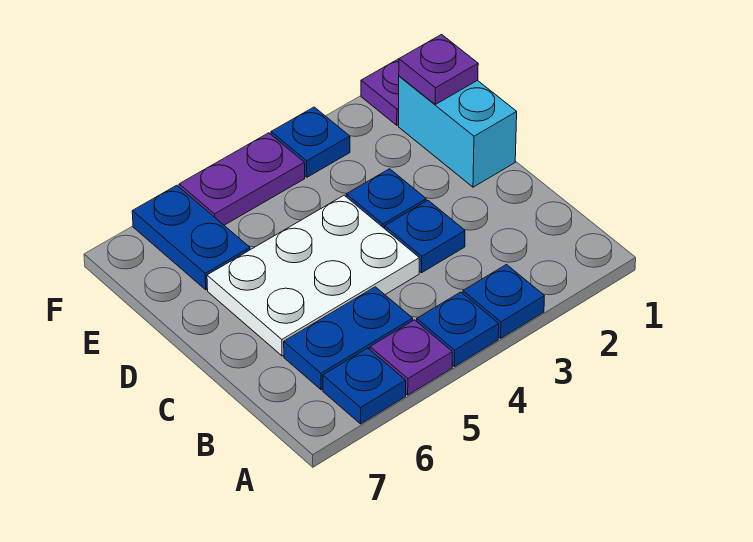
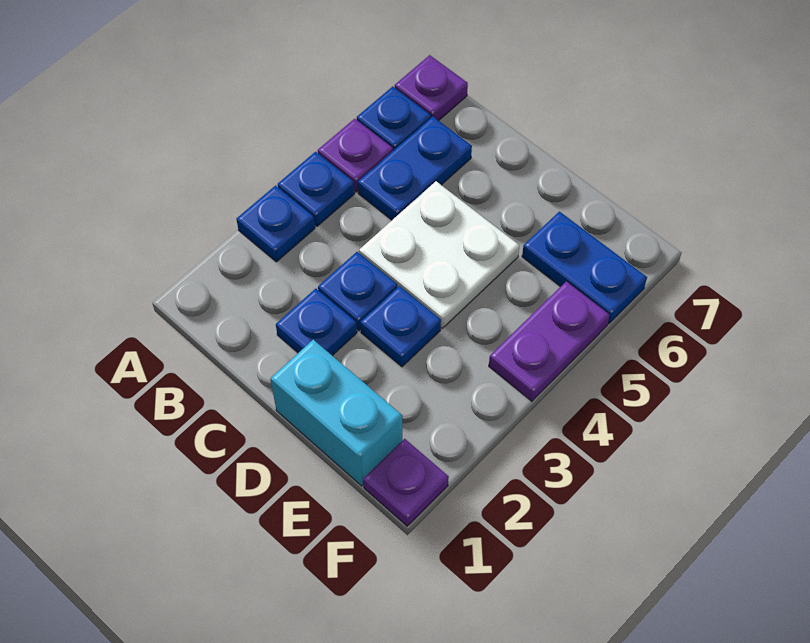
white plate C4:D6 level 1 -> white plate C4:D5 level 1
purple plate E1 level 2 -> purple plate A7 level 1
blue plate F3 level 1 -> blue plate C2 level 1

